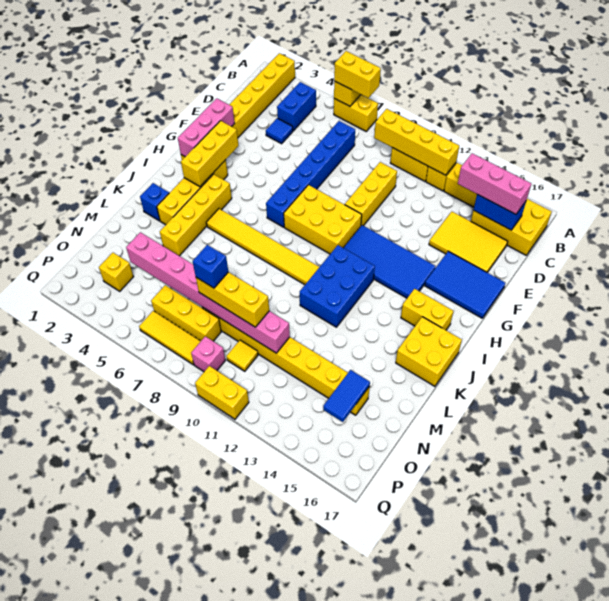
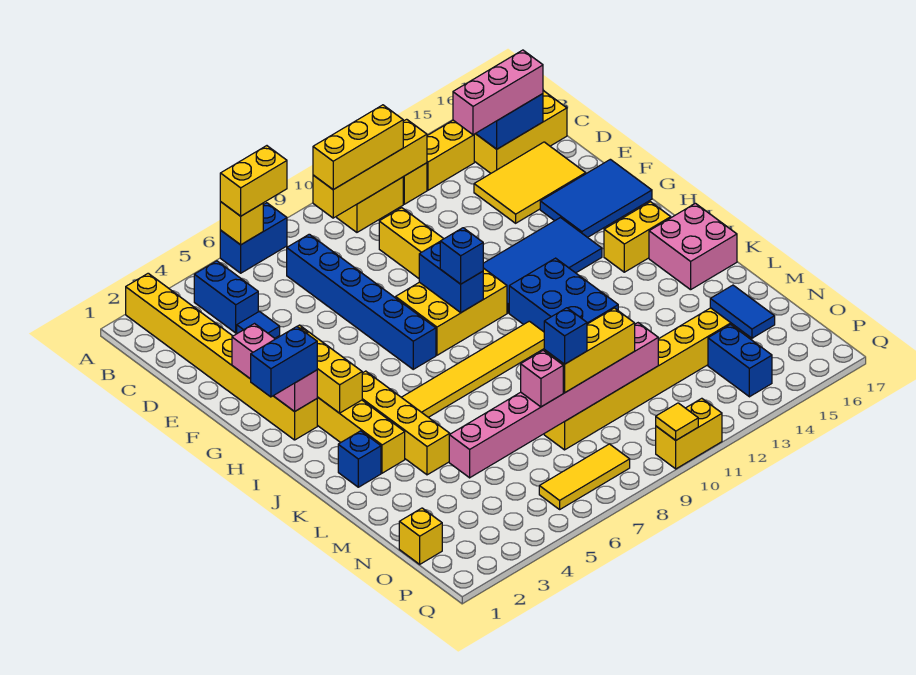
yellow brick A6:A7 level 1 -> blue brick A6:A7 level 1
none -> blue brick G9:H9 level 2
none -> blue brick H1:H2 level 3
none -> blue brick H9 level 3
yellow brick J16:K17 level 1 -> pink brick J16:K17 level 1
yellow brick O3 level 1 -> yellow brick O1 level 1
yellow brick O6:O8 level 1 -> yellow brick B9:B11 level 3
yellow tile O10 level 1 -> yellow tile Q10 level 2
none -> blue brick O14:P14 level 1
pink brick P9 level 1 -> pink brick N7 level 3

